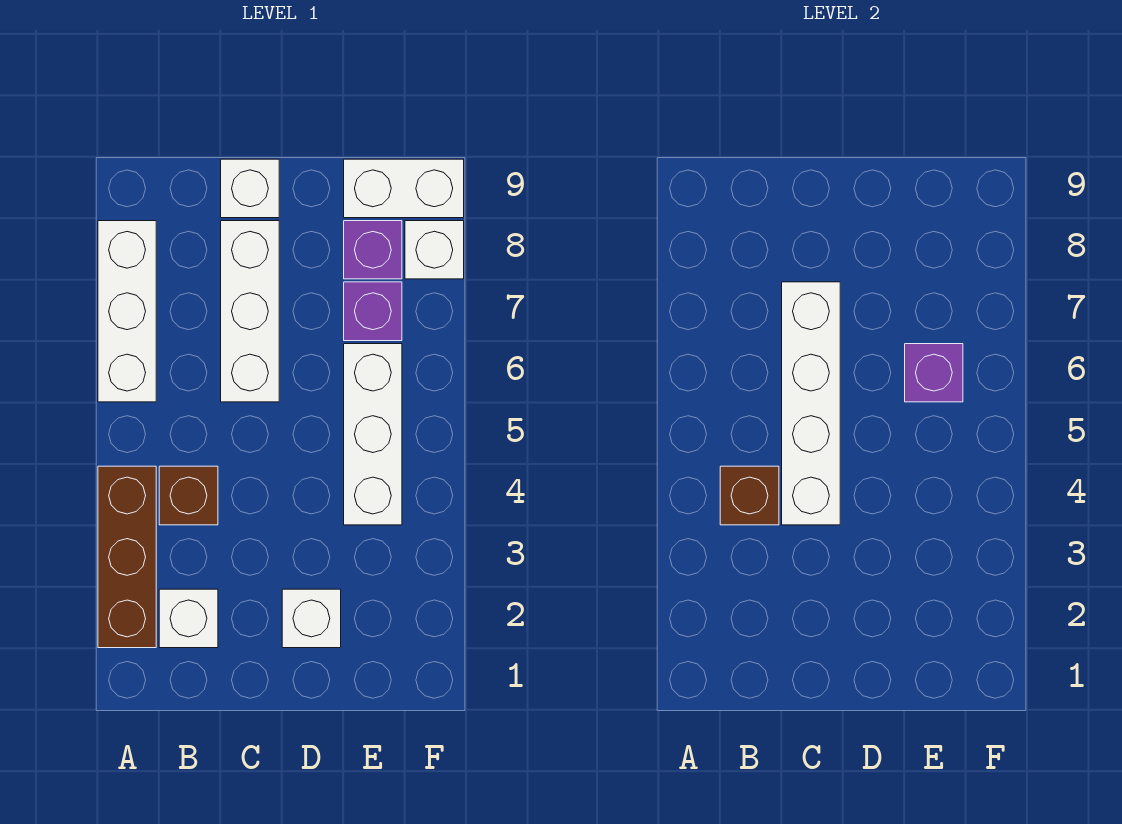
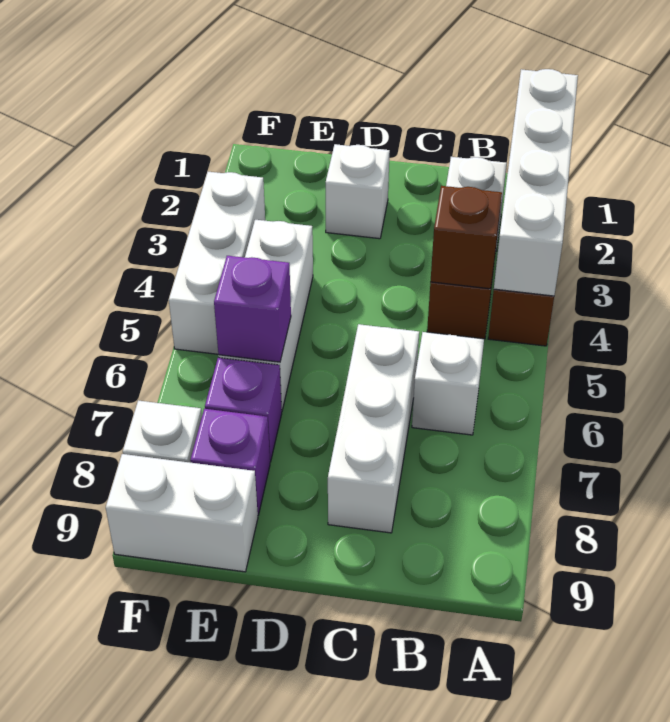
white brick A6:A8 level 1 -> white brick F3:F5 level 1
white brick C4:C7 level 2 -> white brick A1:A4 level 2
white brick C9 level 1 -> white brick B6 level 1

